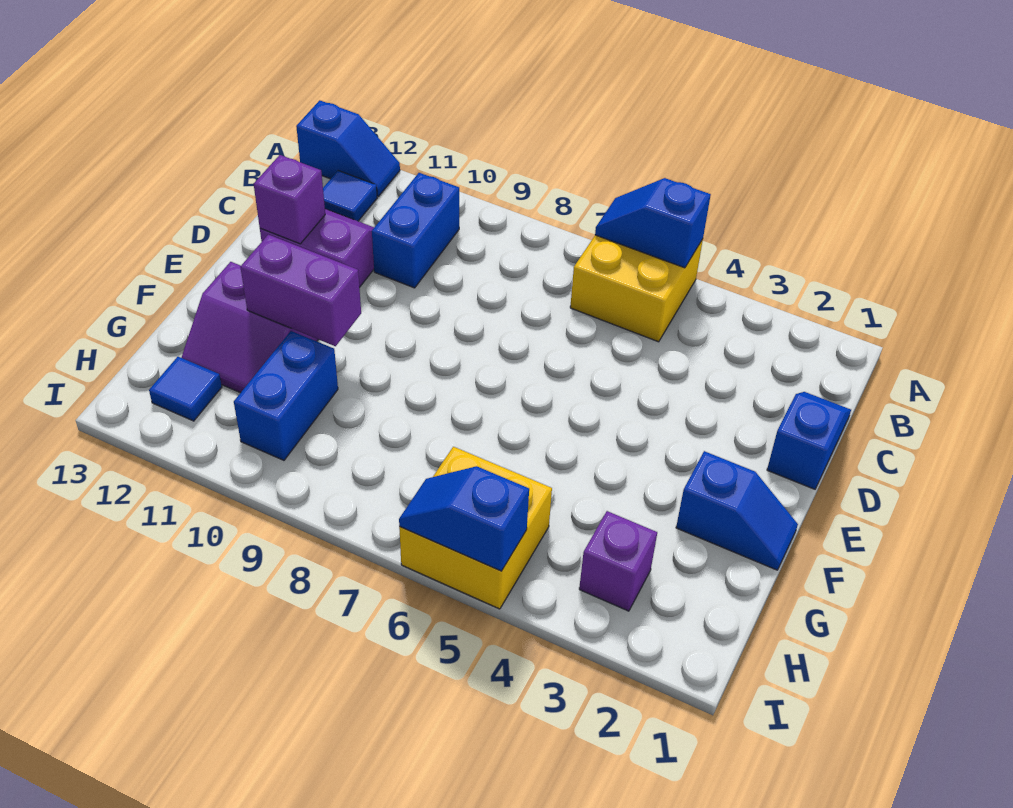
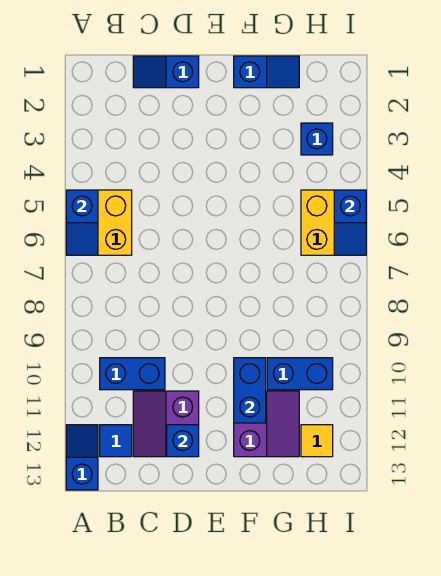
purple brick D12 level 2 -> blue brick D12 level 2
blue slope F1:F2 level 1 top 2 -> blue slope F1:G1 level 1 top F
purple brick F10:F11 level 2 -> blue brick F10:F11 level 2
purple brick H3 level 1 -> blue brick H3 level 1
blue tile H12 level 1 -> yellow tile H12 level 1

